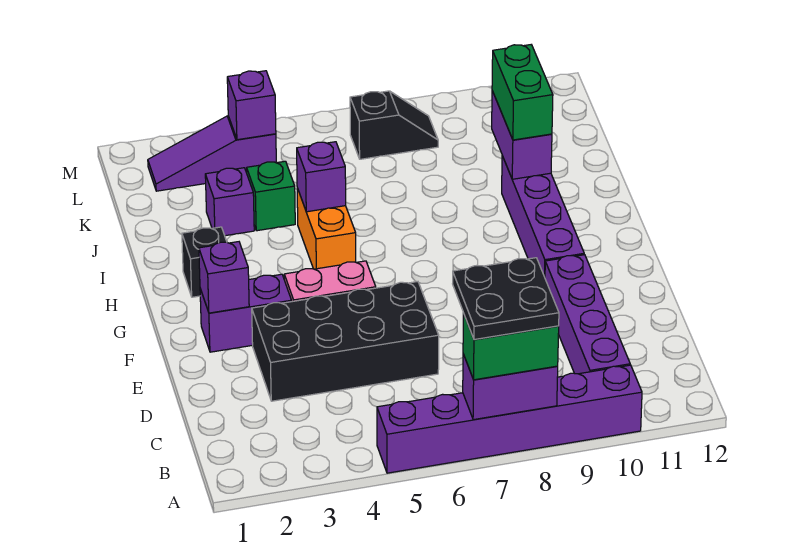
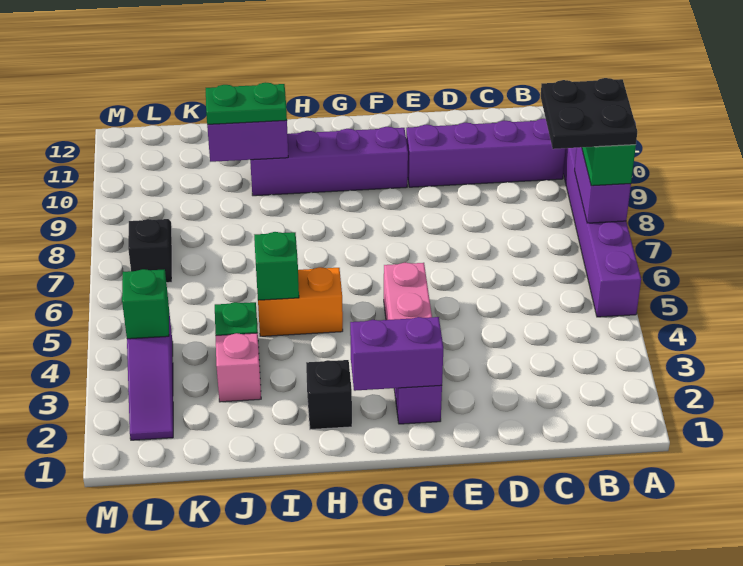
black brick D3:E6 level 1 -> none
purple brick F2 level 2 -> purple brick F2:G2 level 2
purple brick I5 level 2 -> green brick I5 level 2
green brick I10:J10 level 3 -> green plate I10:J10 level 3
purple brick J3 level 1 -> pink brick J3 level 1
purple brick L4 level 2 -> green brick L4 level 2

